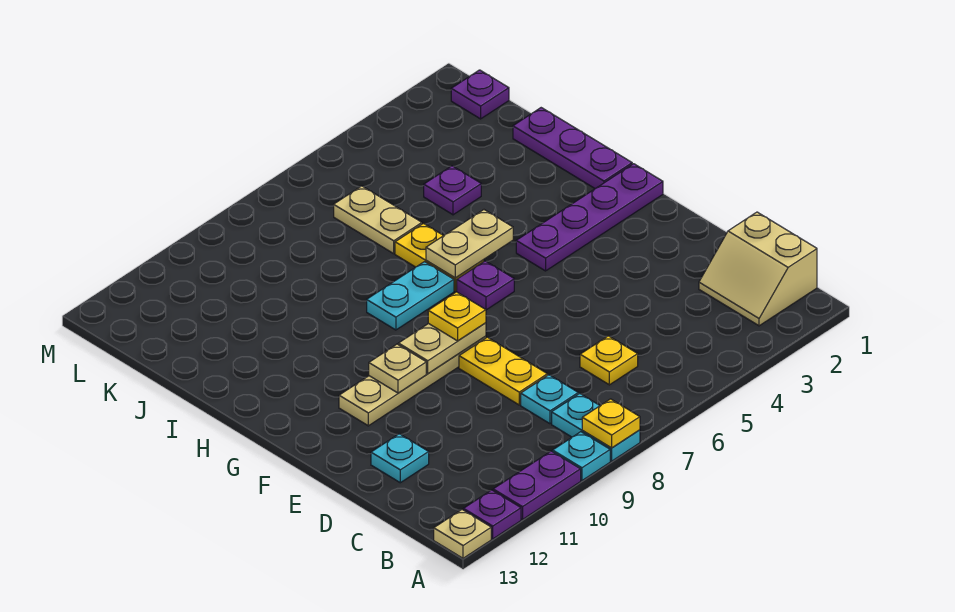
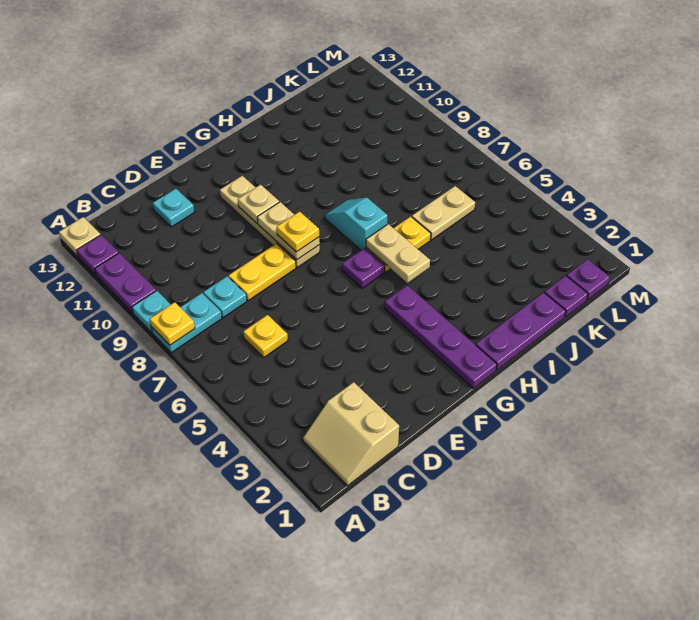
tan slope B1:C2 level 1 top 1 -> tan slope B1:C2 level 1 top C
cyan plate H7:H8 level 1 -> cyan slope H7:H8 level 1 top 7
purple plate J4 level 1 -> purple plate K1 level 1

